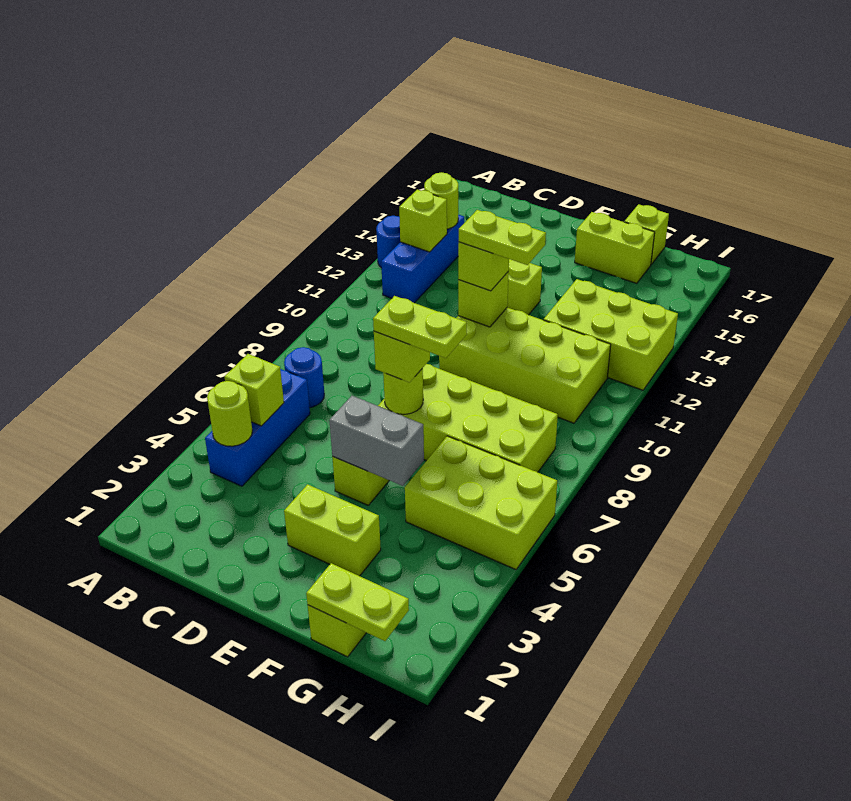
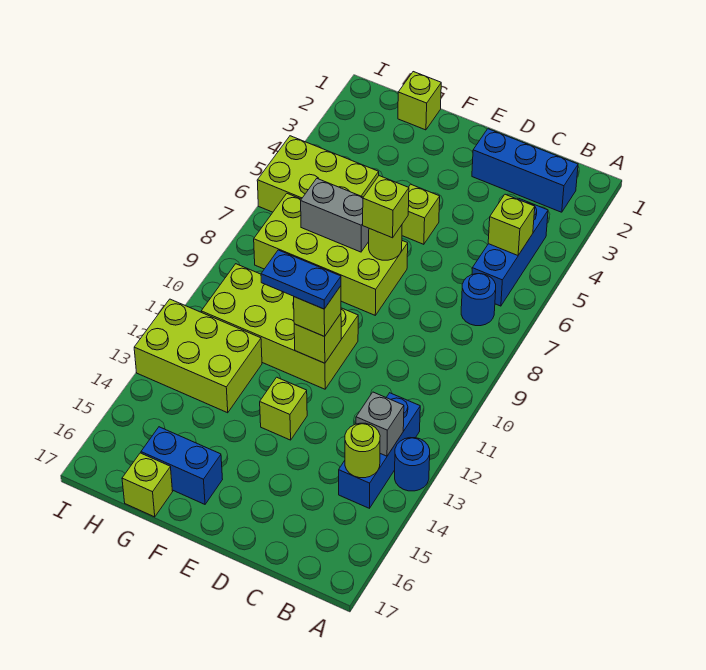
none -> blue brick B2:D2 level 1
lime round brick B4 level 2 -> none
lime brick B13 level 2 -> grey brick B13 level 2
lime brick E3:F3 level 1 -> none
grey brick E5:F5 level 2 -> grey brick F7:G7 level 2
lime plate E7:F7 level 4 -> none
lime plate E11:F11 level 4 -> blue plate E11:F11 level 4
lime brick F16:G16 level 1 -> blue brick F16:G16 level 1
lime plate G1:H1 level 2 -> none

